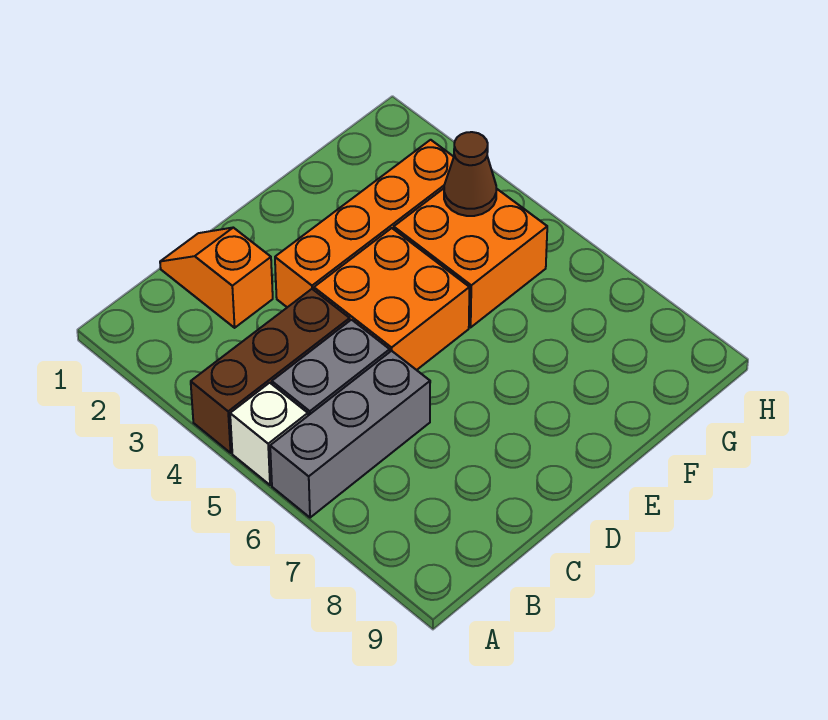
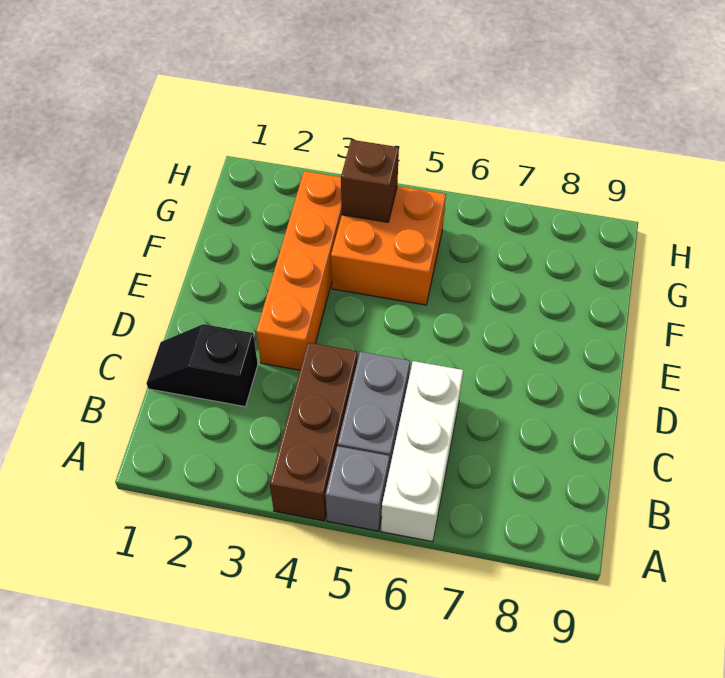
white brick A5 level 1 -> grey brick A5 level 1
grey brick A6:C6 level 1 -> white brick A6:C6 level 1
orange slope C1:C2 level 1 top 2 -> black slope C1:C2 level 1 top 2
orange brick D4:E5 level 1 -> none
brown cone G4 level 2 -> brown brick G4 level 2

